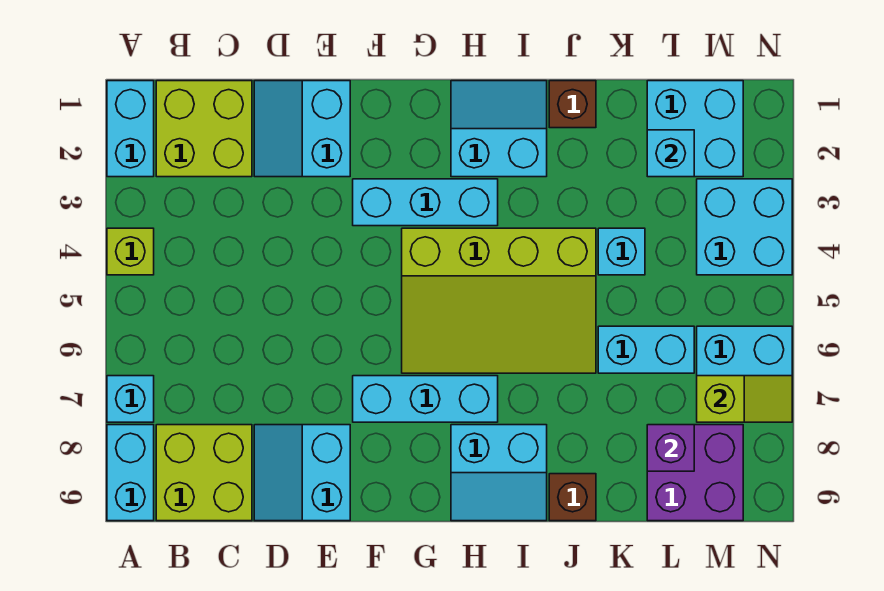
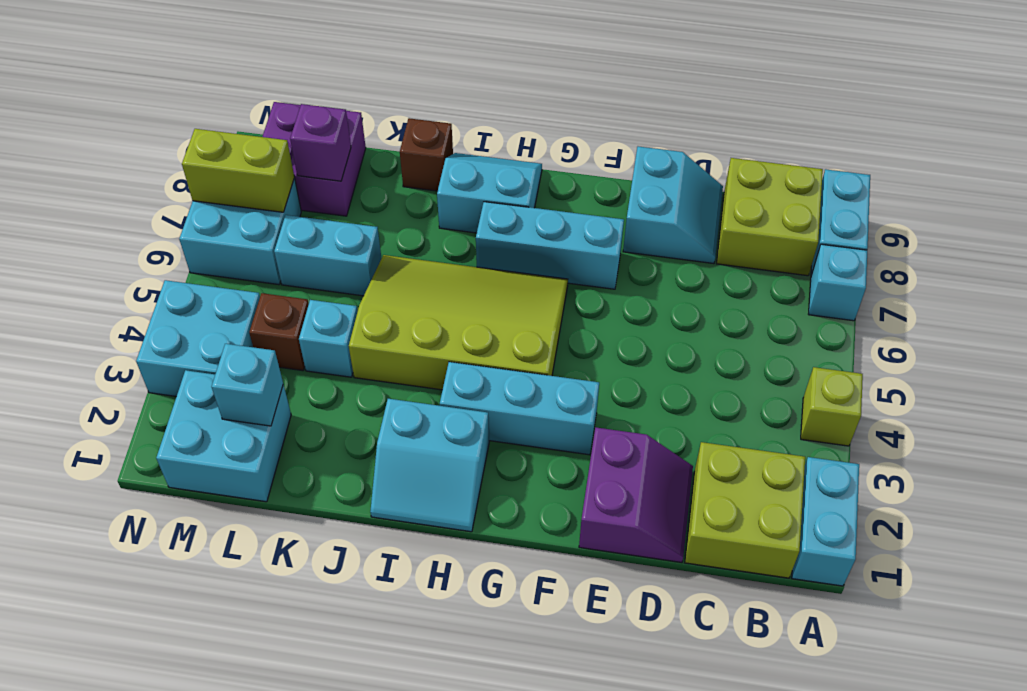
cyan slope D1:E2 level 1 top E -> purple slope D1:E2 level 1 top E
brown brick J1 level 1 -> brown brick L4 level 1
lime slope M7:N7 level 2 top M -> lime brick M7:N7 level 2

